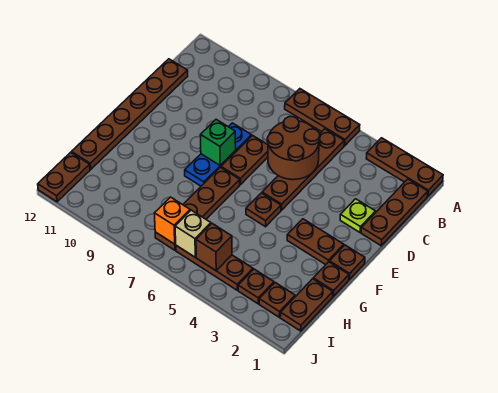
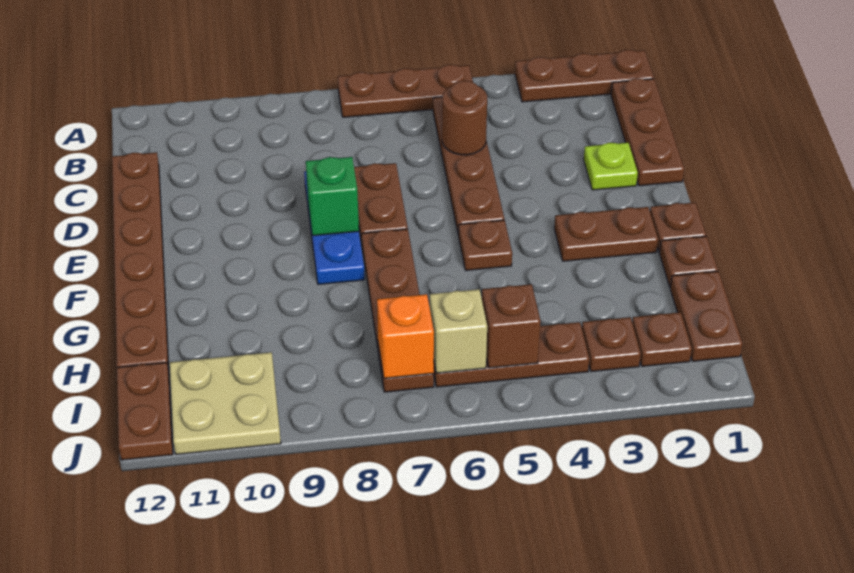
brown round brick C5:D6 level 2 -> brown round brick C5 level 2
none -> tan plate I10:J11 level 1

